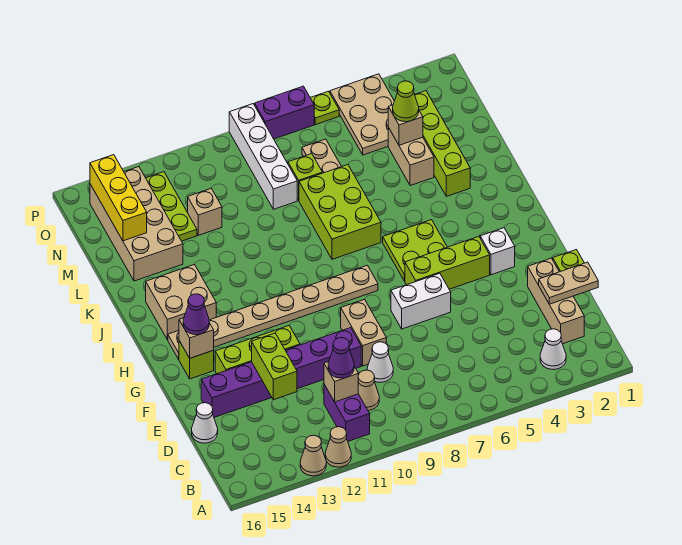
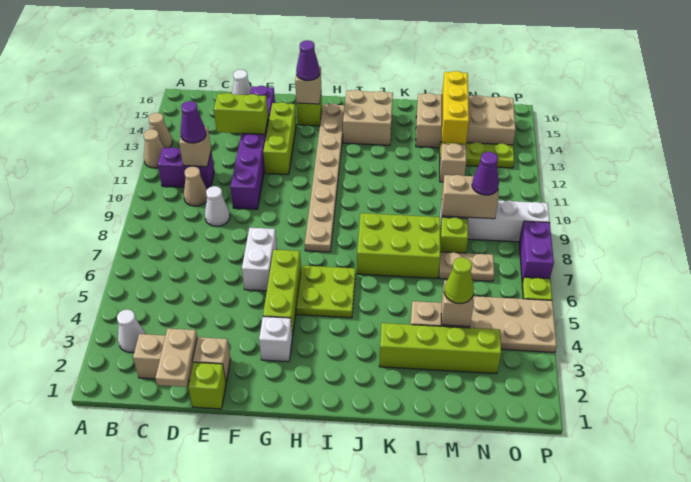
tan brick E9:F9 level 1 -> tan brick M9:N9 level 2
yellow brick M15:O15 level 2 -> yellow brick M13:M15 level 2
none -> purple cone N9 level 3

